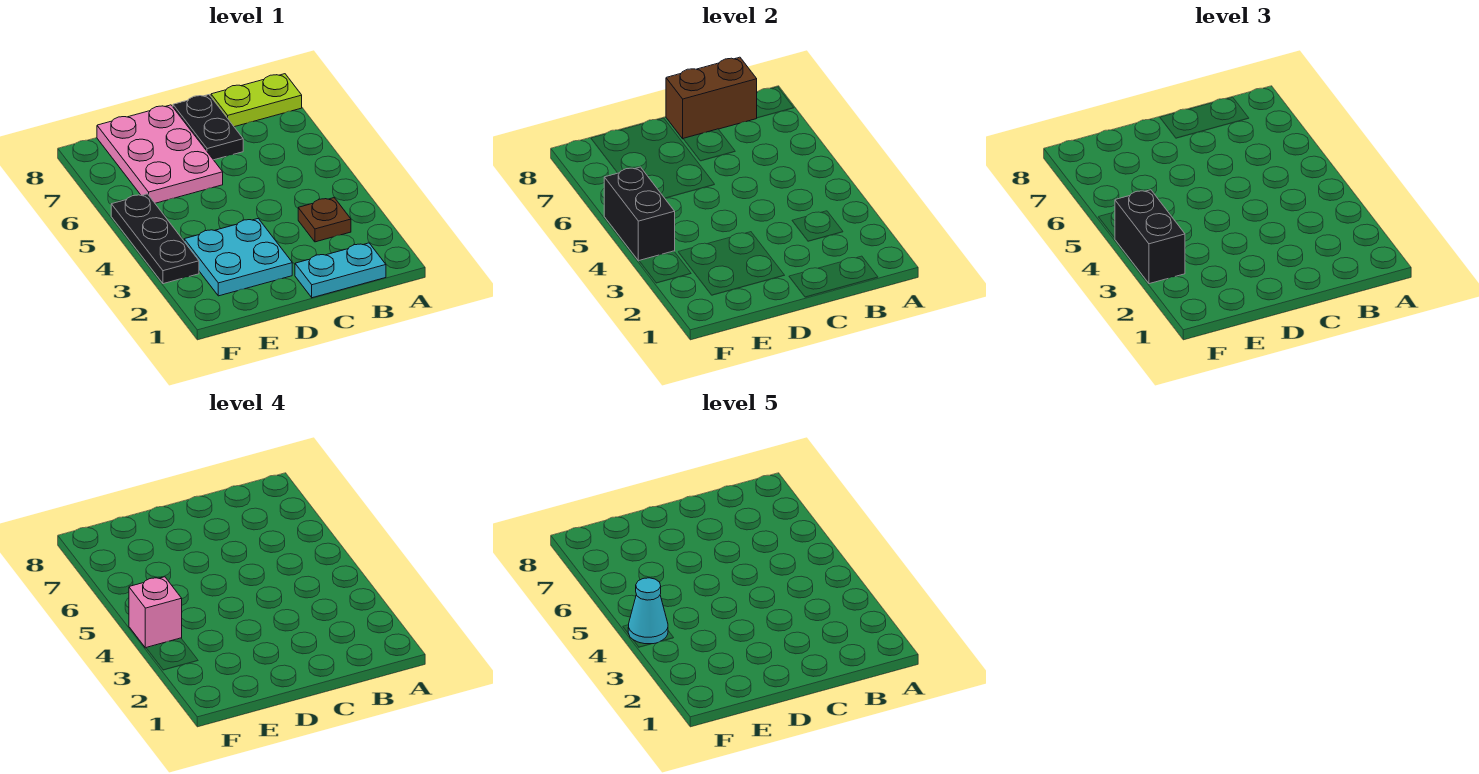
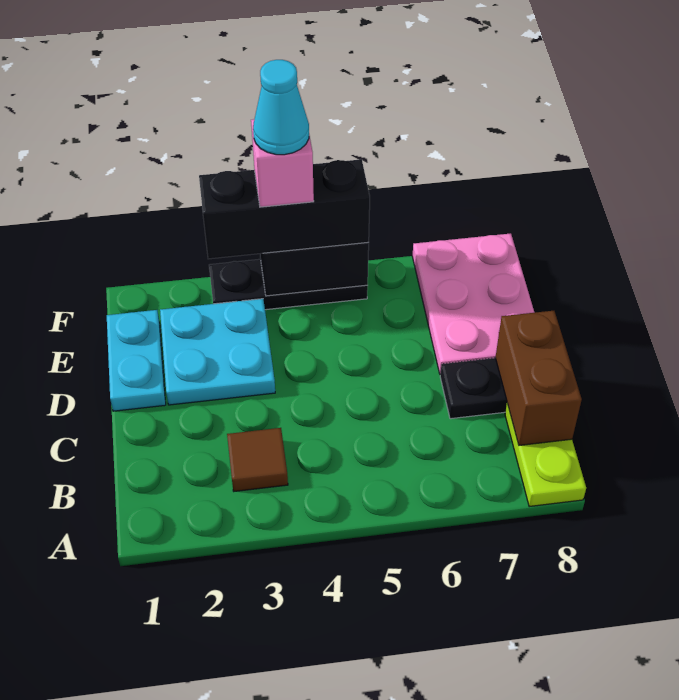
cyan plate B1:C1 level 1 -> cyan plate D1:E1 level 1
brown plate B3 level 1 -> brown tile B3 level 1
pink plate D6:E8 level 1 -> pink plate D7:F8 level 1
black brick F3:F4 level 3 -> black brick F3:F5 level 3

